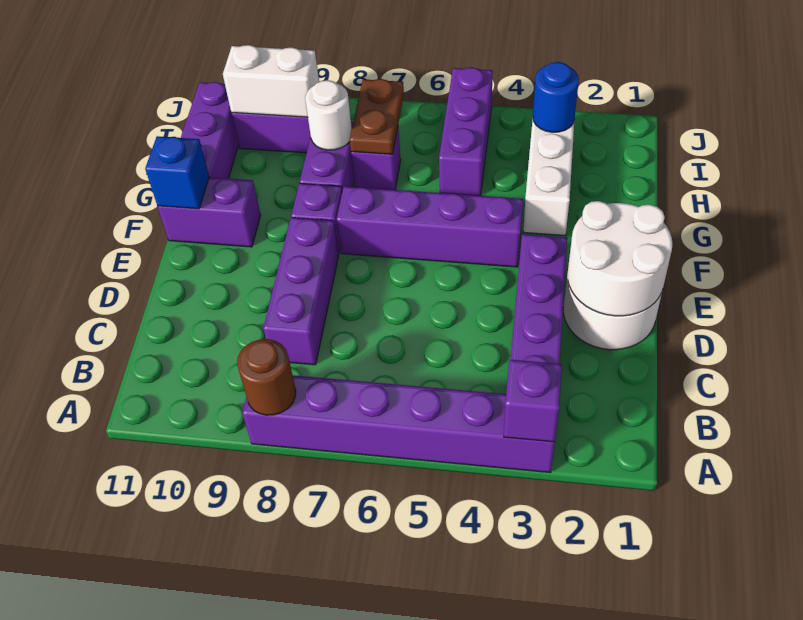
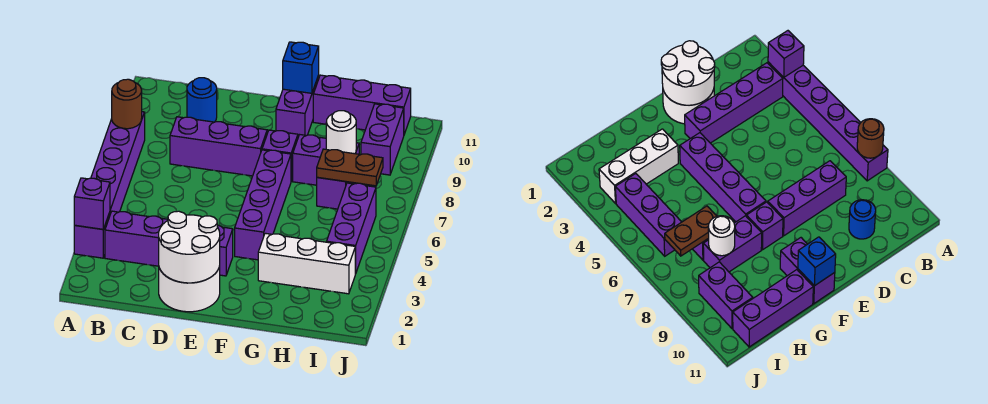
purple brick H5:J5 level 1 -> purple brick I4:I6 level 1
blue round brick I3 level 2 -> blue round brick C10 level 1
white brick I9:I10 level 2 -> none

